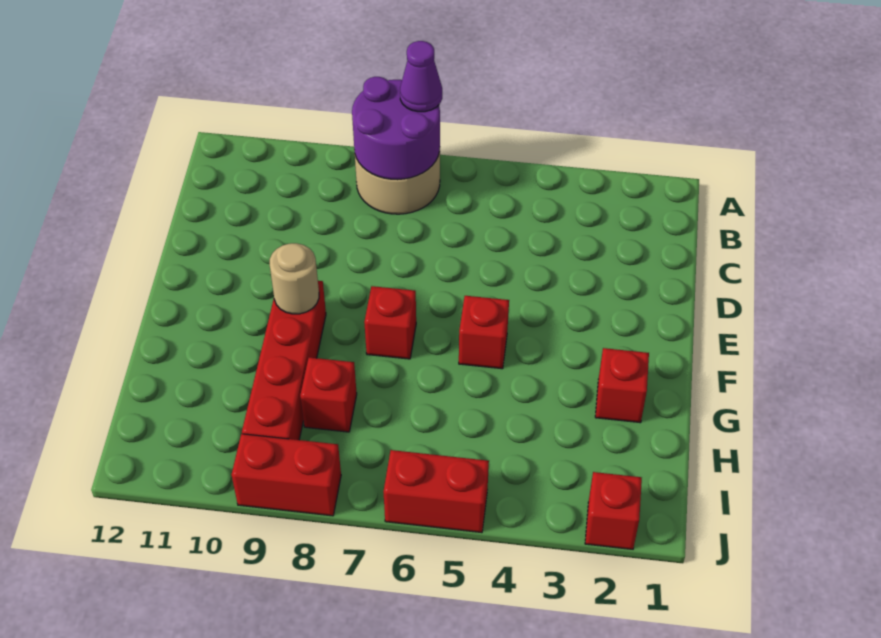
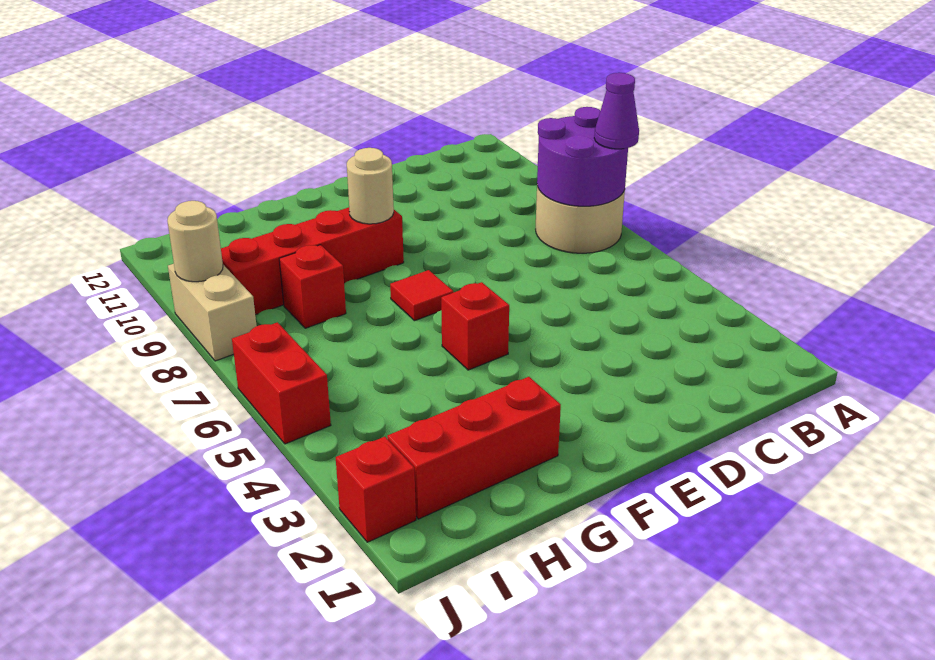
red brick F7 level 1 -> red tile F7 level 1
red brick G2 level 1 -> red brick G2:I2 level 1
red brick J8:J9 level 1 -> tan brick J8:J9 level 1
none -> tan round brick J9 level 2

